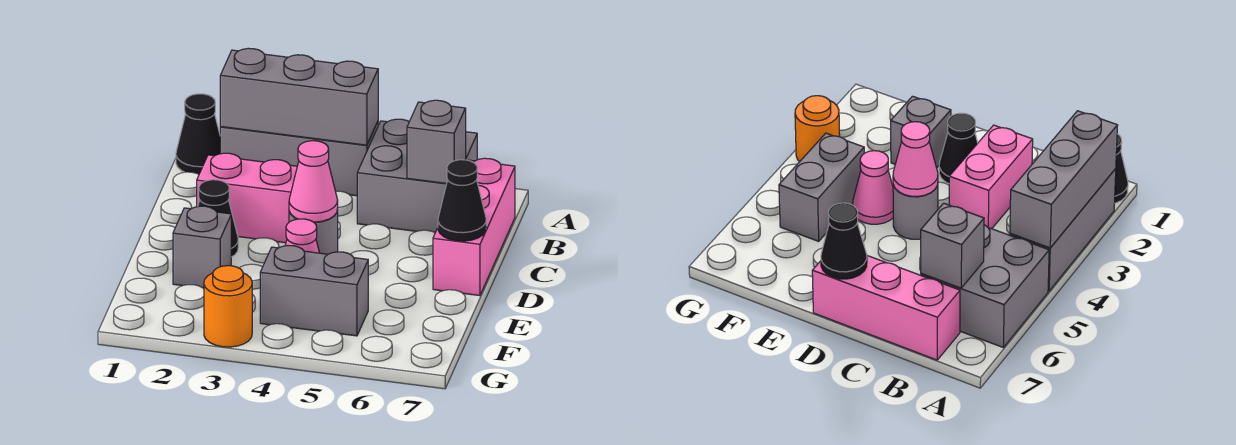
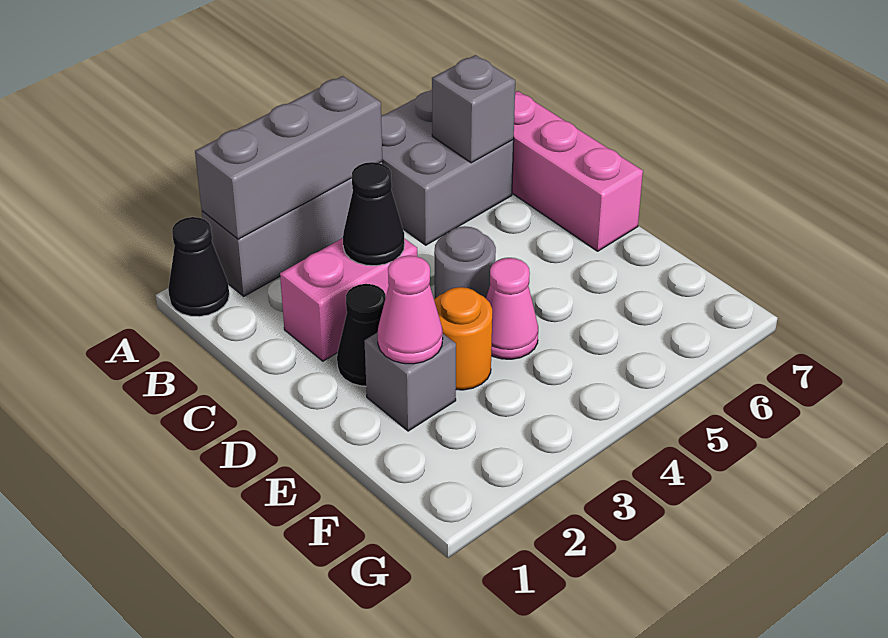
pink cone D4 level 2 -> pink cone E2 level 2
black cone D7 level 2 -> black cone C3 level 2
grey brick F4:F5 level 1 -> none
orange round brick G3 level 1 -> orange round brick E3 level 1

